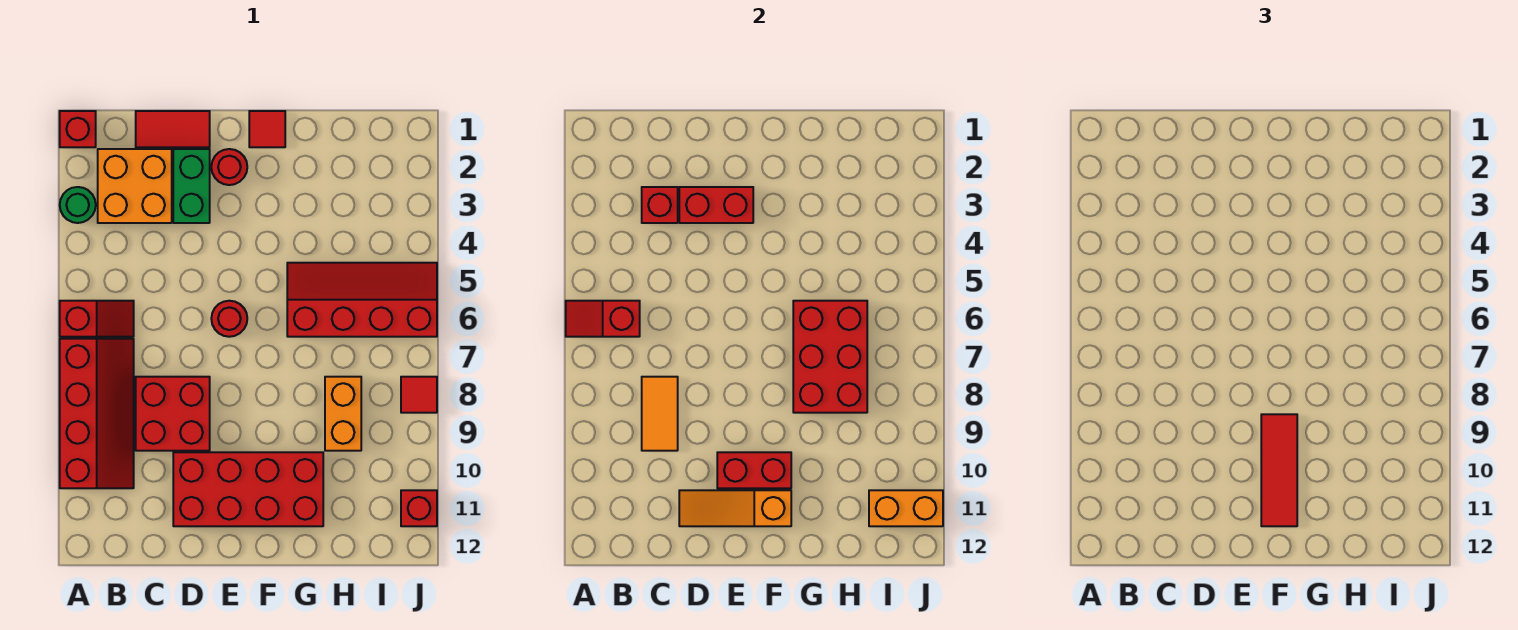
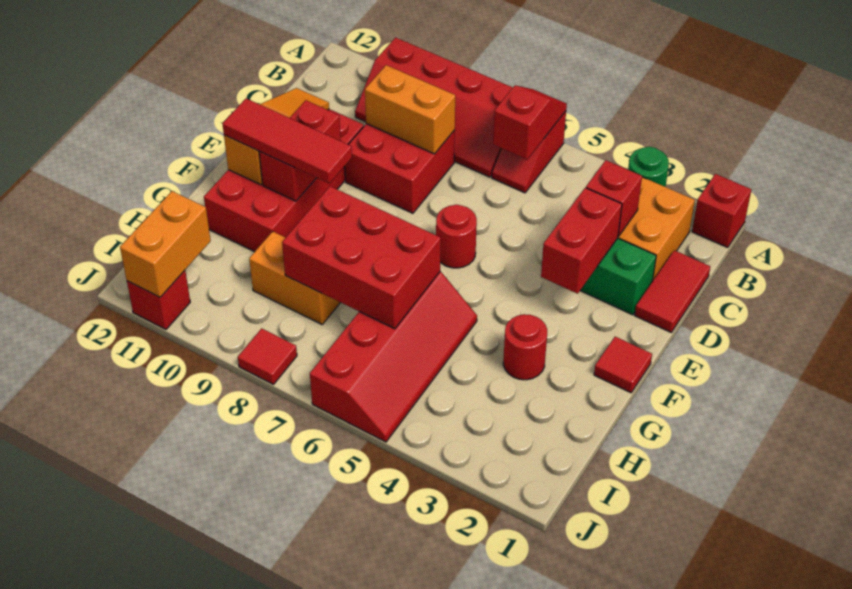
orange tile C8:C9 level 2 -> orange brick C8:C9 level 2
red round brick E2 level 1 -> red round brick G3 level 1

